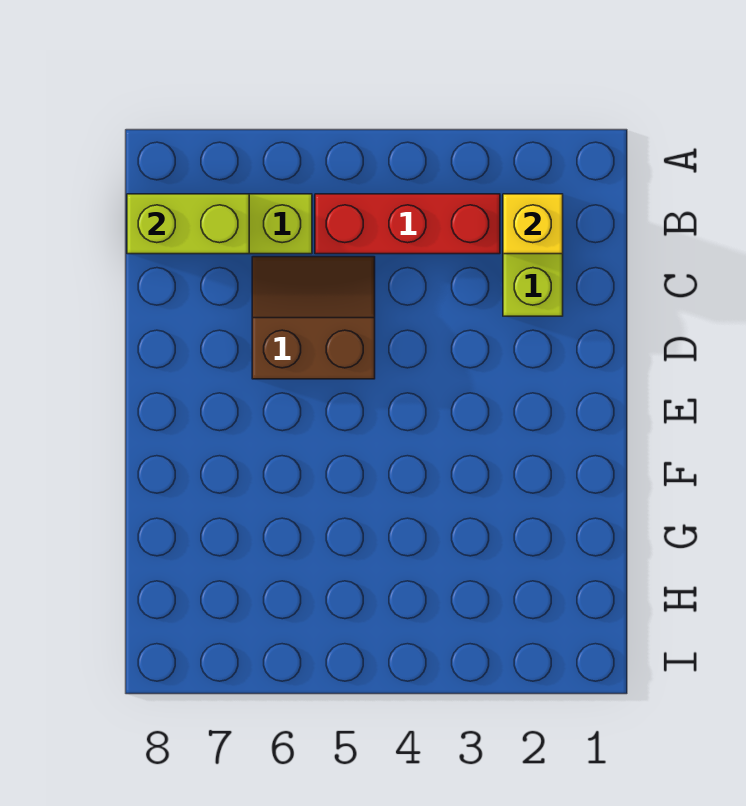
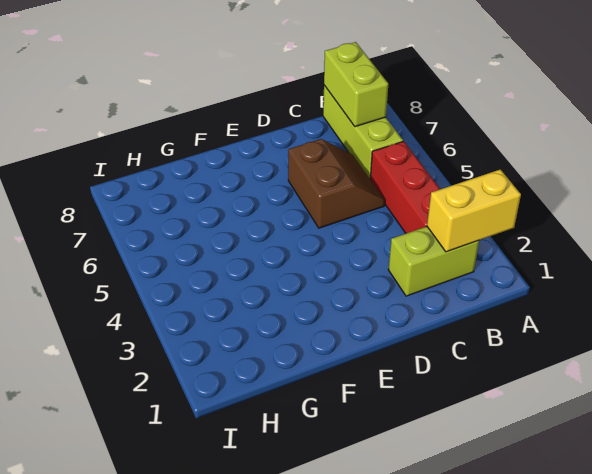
yellow brick B2 level 2 -> yellow brick A2:B2 level 2

